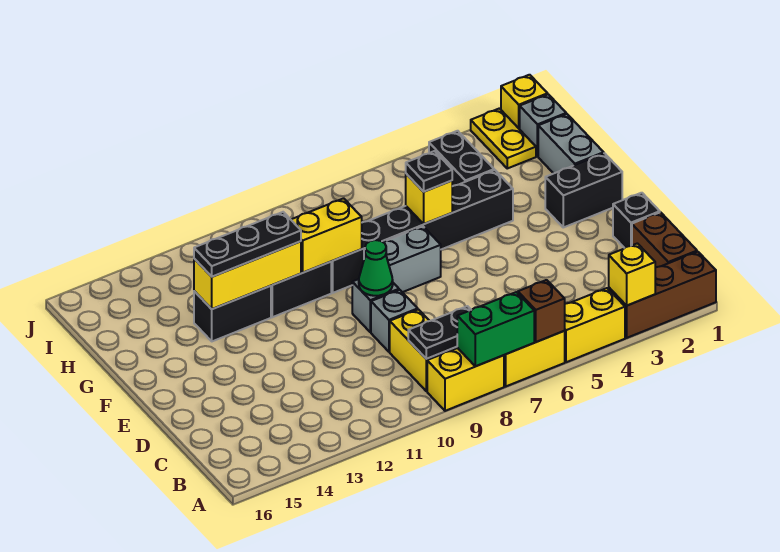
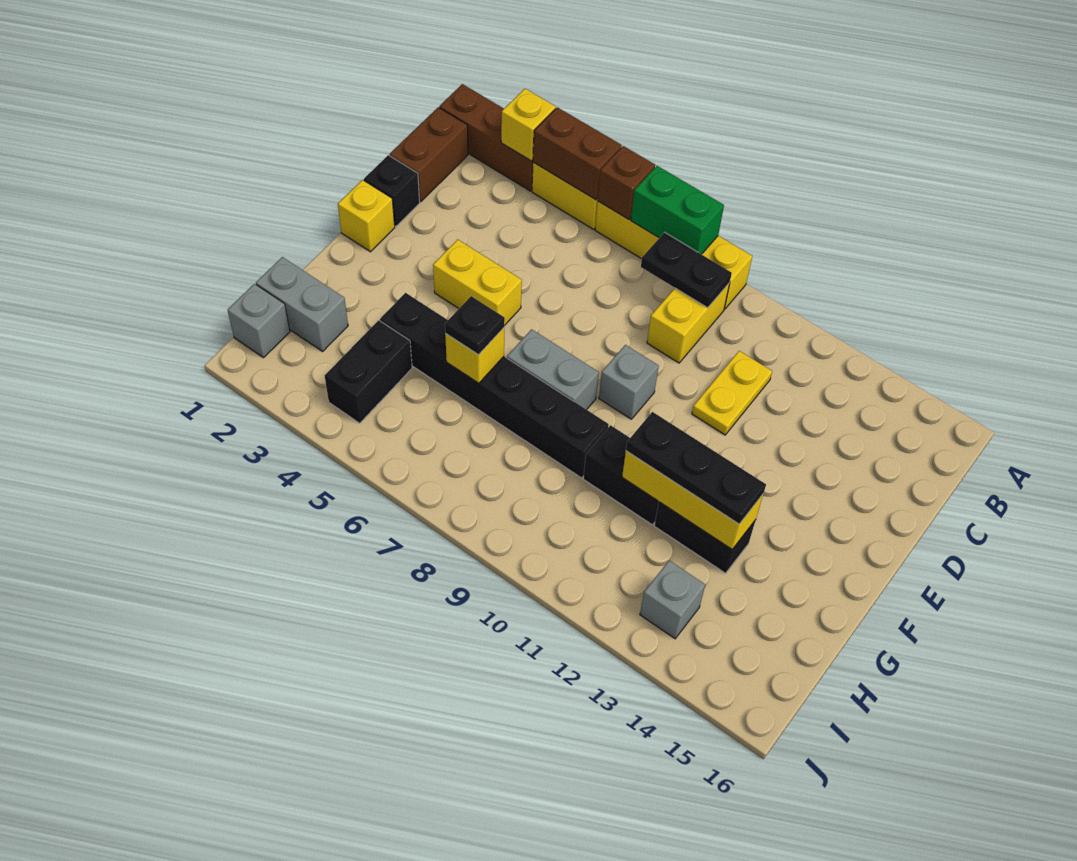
none -> brown brick A4:A5 level 2
grey brick D9 level 1 -> grey brick I13 level 1
green cone E9 level 2 -> none
black brick F1:F2 level 1 -> none
grey brick G1:H1 level 1 -> grey brick H1:H2 level 1
yellow brick G9:G10 level 2 -> yellow brick E4:E5 level 1
yellow plate I2:J2 level 1 -> yellow plate C11:D11 level 1
yellow brick J1 level 1 -> yellow brick E1 level 1

